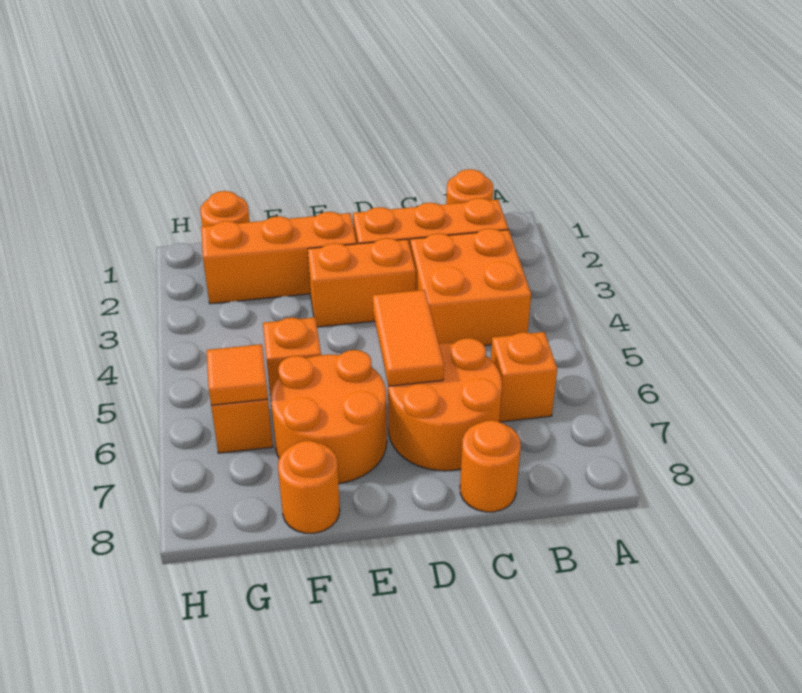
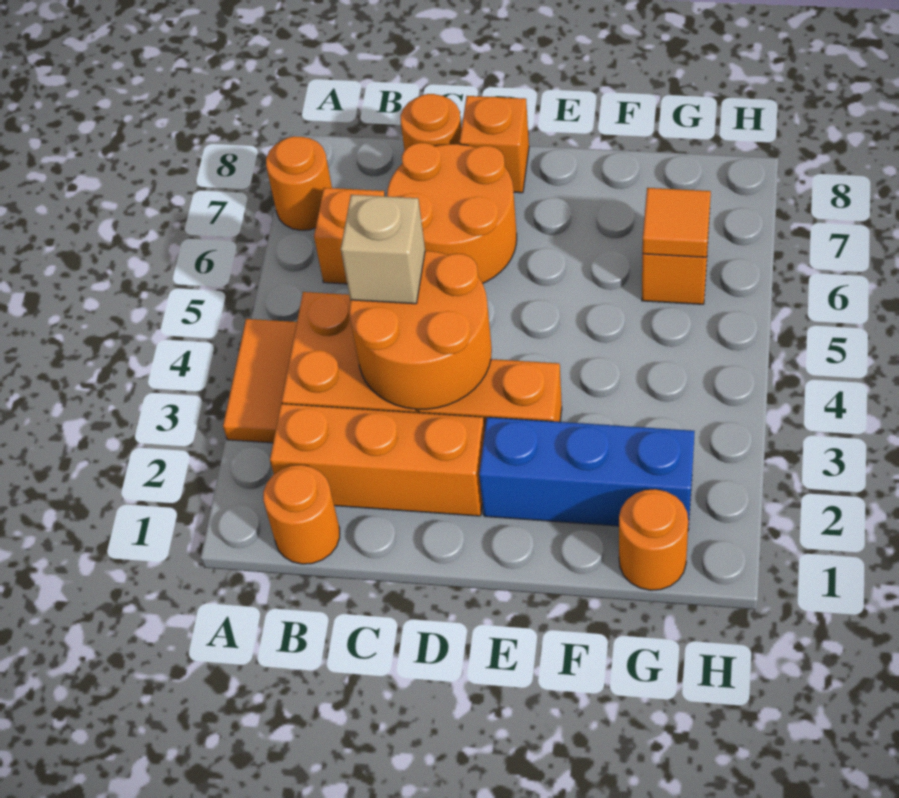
none -> tan brick C4 level 3
orange tile D5:D6 level 2 -> orange tile A3:A4 level 1
orange brick E2:G2 level 1 -> blue brick E2:G2 level 1
orange round brick E6:F7 level 1 -> orange round brick C3:D4 level 2
orange brick F5 level 1 -> orange brick D8 level 1
orange round brick F8 level 1 -> orange round brick A7 level 1

